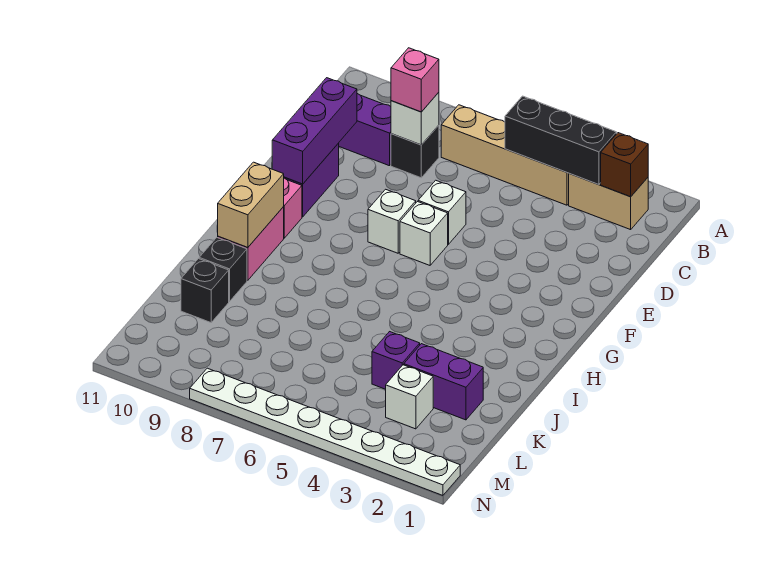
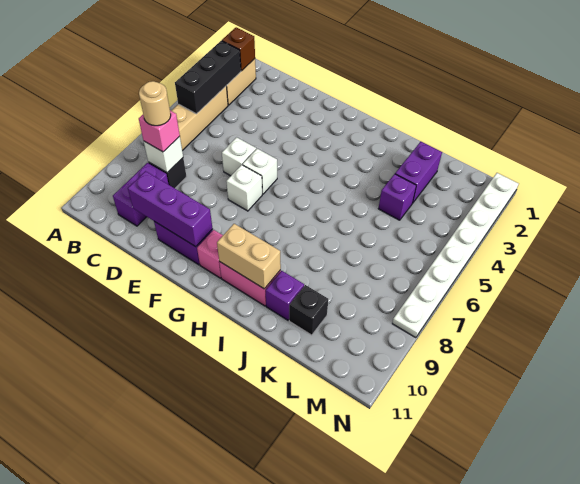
none -> tan round brick C8 level 4
black brick J10 level 1 -> purple brick J10 level 1
white brick L3 level 1 -> none

